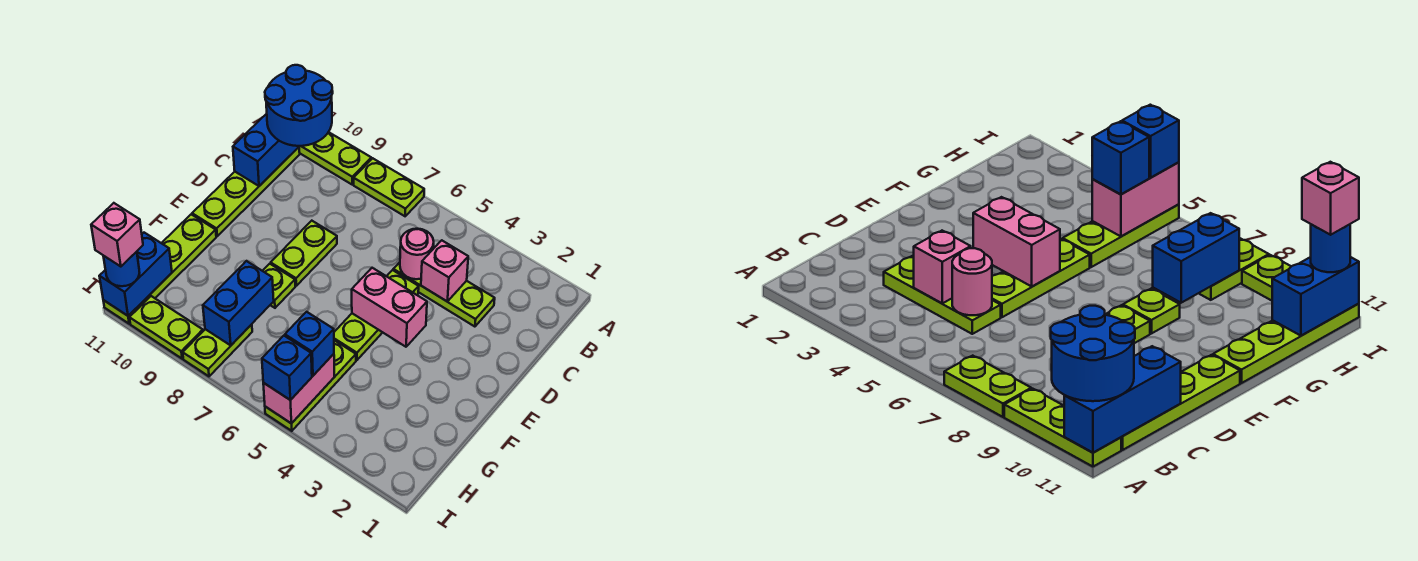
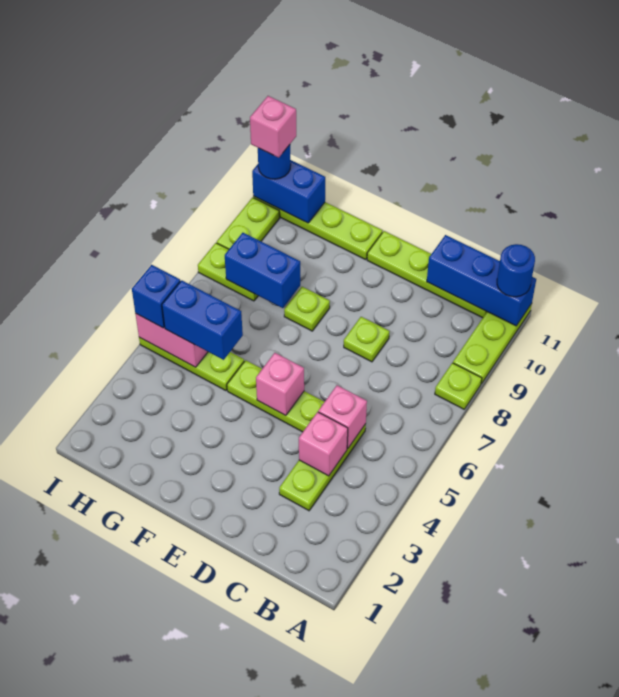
lime plate A7:A8 level 1 -> lime plate A8 level 1
blue round brick A10:B11 level 3 -> blue round brick A11 level 3
pink round brick C5 level 2 -> pink brick C5 level 2
lime plate D8:E8 level 1 -> lime plate D8 level 1
pink brick E4:E5 level 2 -> pink brick E5 level 2
blue brick H5 level 3 -> blue brick G5:H5 level 3

